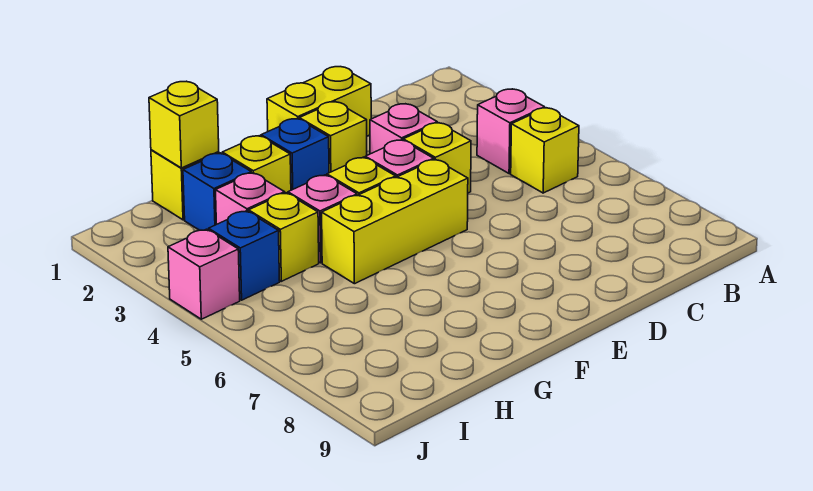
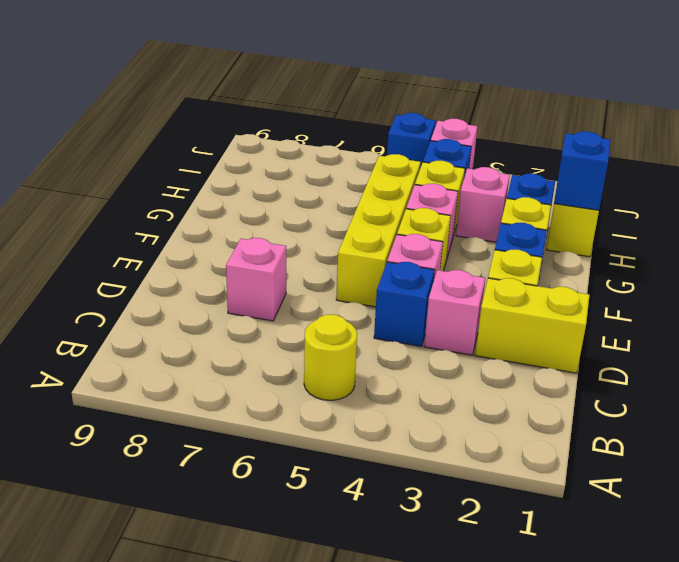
pink brick B4 level 1 -> pink brick D7 level 1
yellow brick B5 level 1 -> yellow round brick B5 level 1
yellow brick D1:E1 level 1 -> yellow brick D1:D2 level 1
yellow brick D4 level 1 -> blue brick D4 level 1
yellow brick E5:G5 level 1 -> yellow brick E5:H5 level 1
yellow brick H1 level 2 -> blue brick H1 level 2
none -> blue brick J5 level 1

